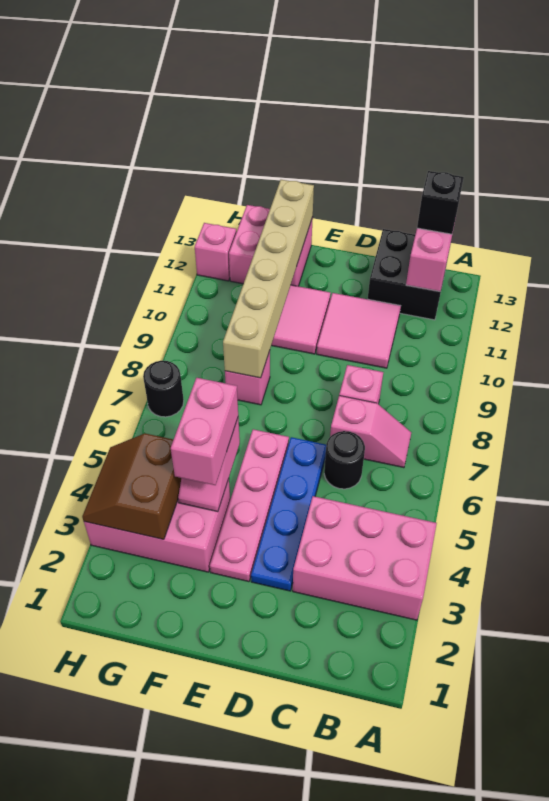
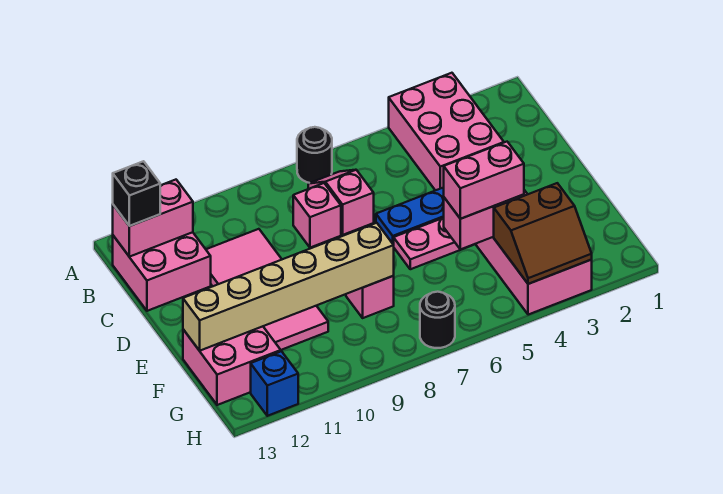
black brick B12:C13 level 1 -> pink brick B12:C13 level 1
black round brick C6 level 1 -> black round brick A7 level 1
pink brick H12 level 1 -> blue brick H12 level 1

